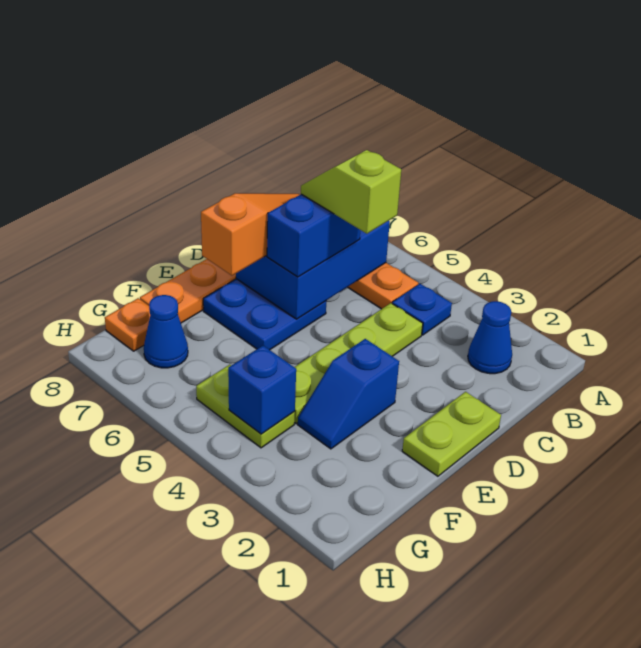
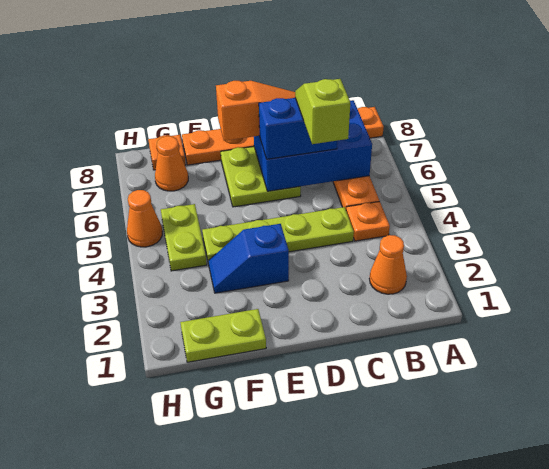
blue cone B2 level 1 -> orange cone B2 level 1
blue plate B4 level 1 -> orange plate B4 level 1
lime plate D1:E1 level 1 -> lime plate F1:G1 level 1
blue plate D6:E7 level 1 -> lime plate D6:E7 level 1
blue brick G4 level 2 -> none
blue cone G7 level 1 -> orange cone G7 level 1
none -> orange cone H5 level 1

